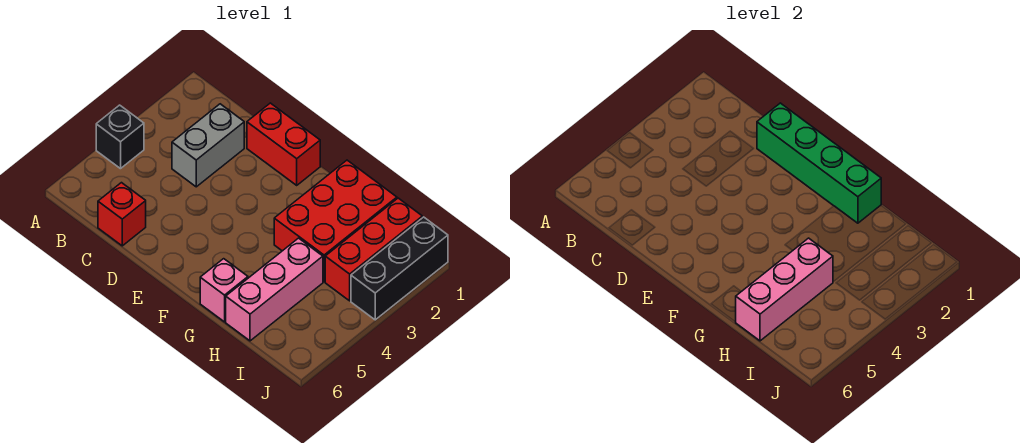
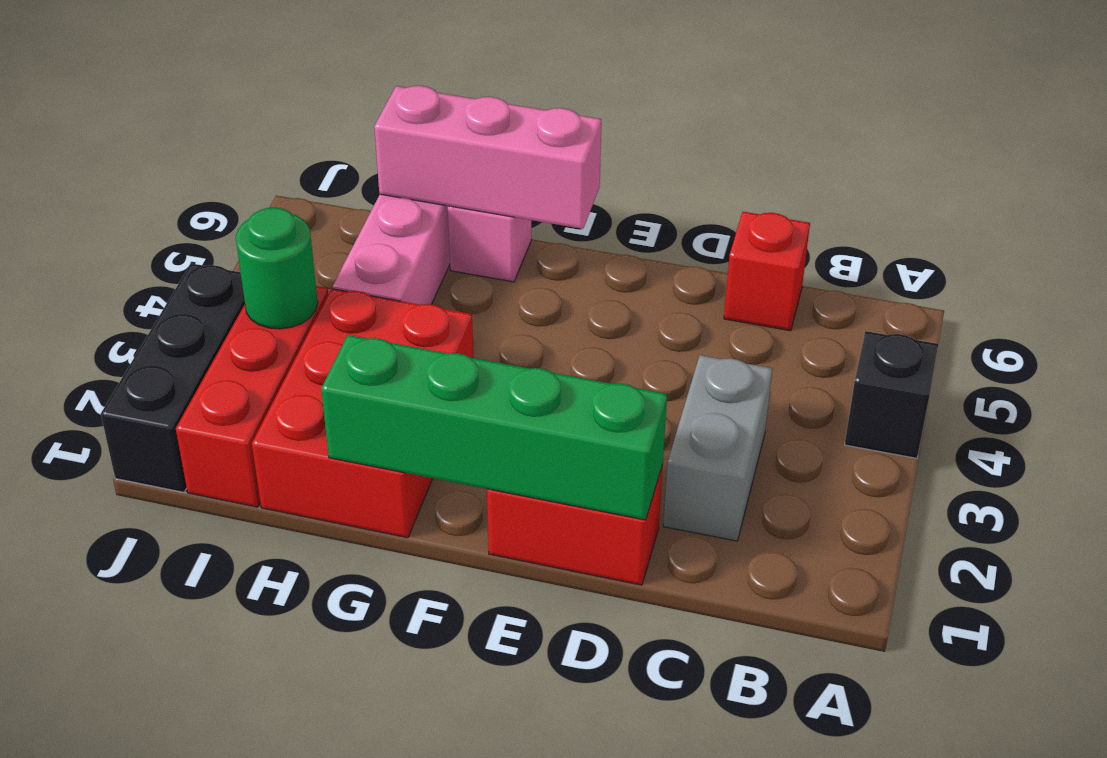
pink brick H4:H6 level 2 -> pink brick F6:H6 level 2
none -> green round brick I3 level 2

